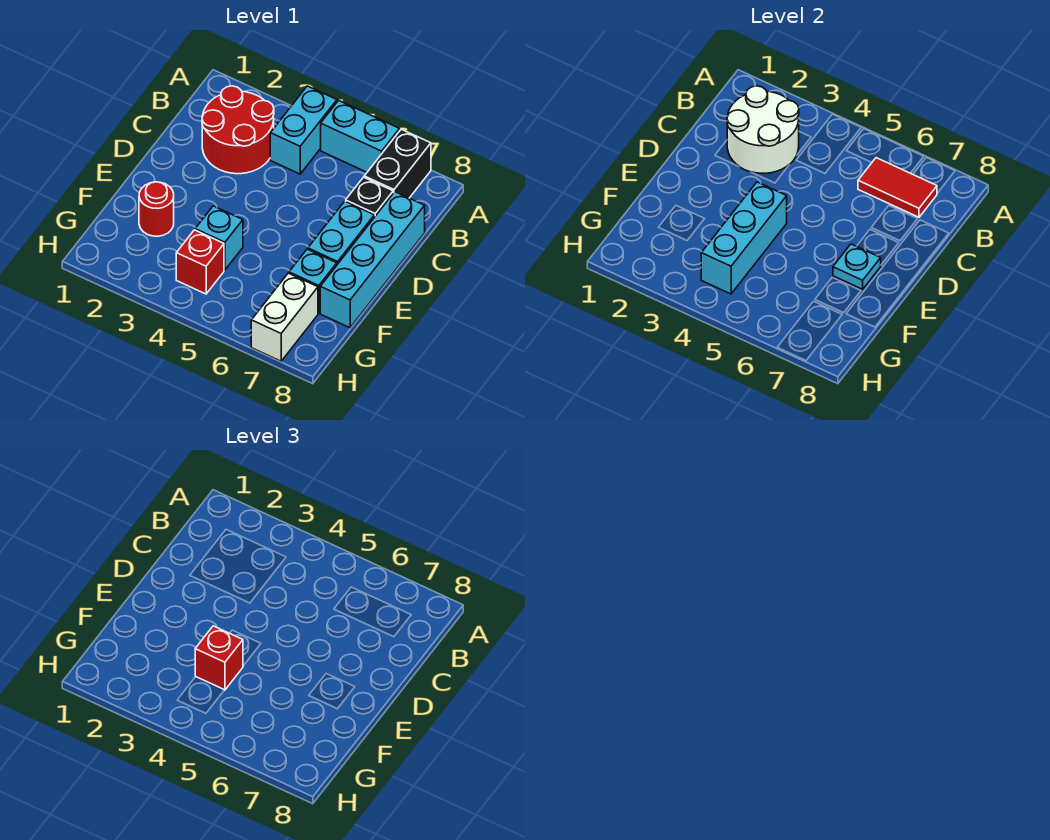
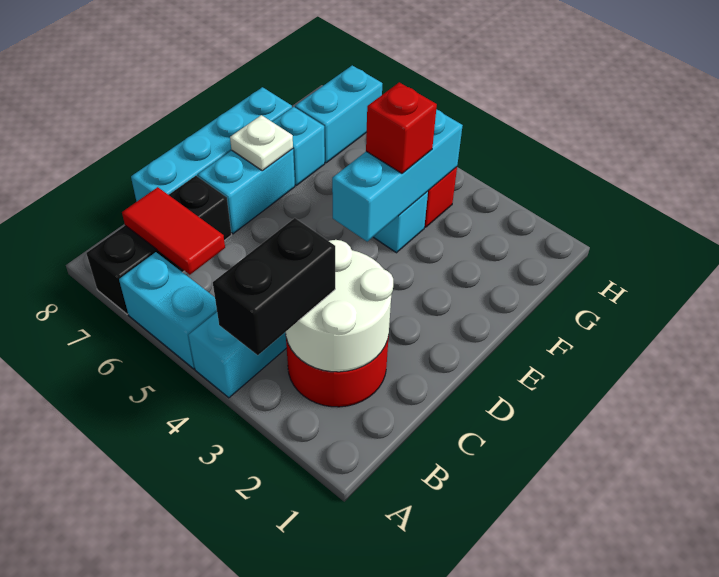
none -> black brick A3:B3 level 3
cyan plate E7 level 2 -> white plate E7 level 2
red round brick F2 level 1 -> none
white brick G7:H7 level 1 -> cyan brick G7:H7 level 1

